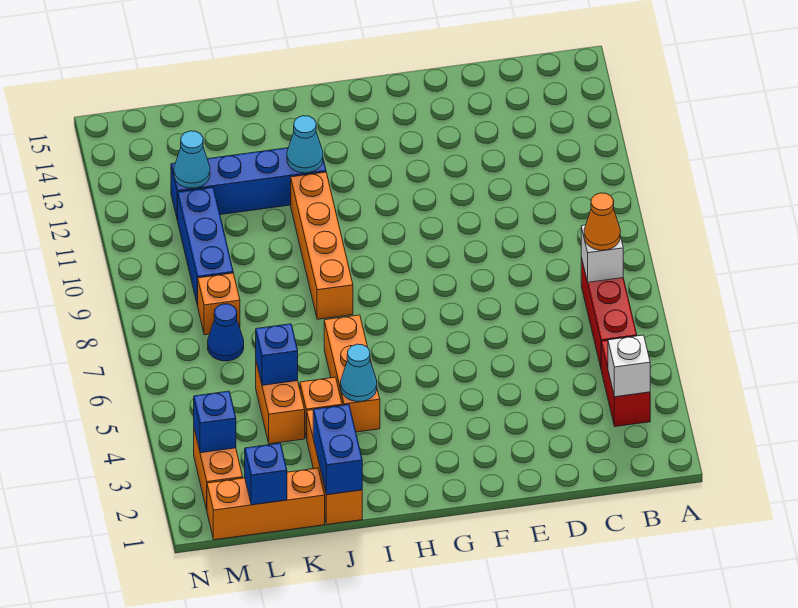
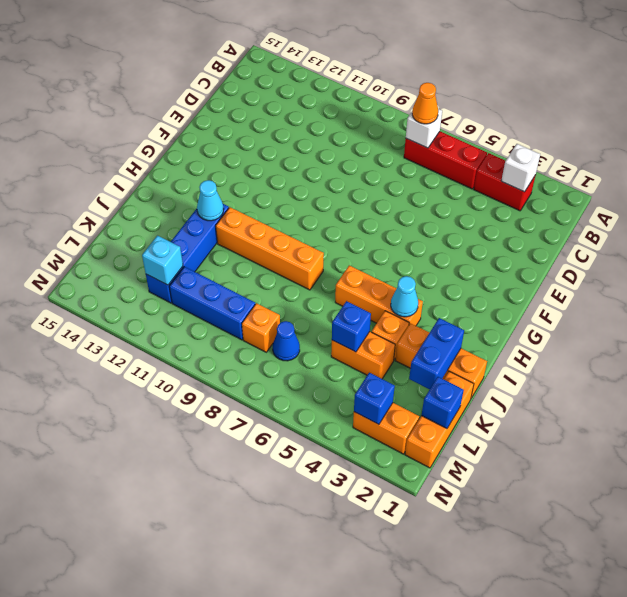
blue brick J1:J2 level 2 -> blue brick J2:K2 level 2
cyan cone L12 level 2 -> cyan brick L12 level 2

